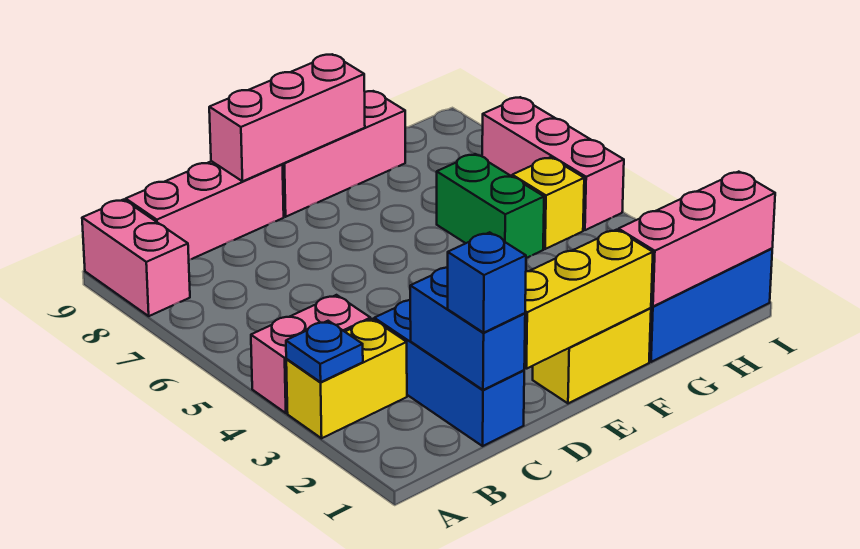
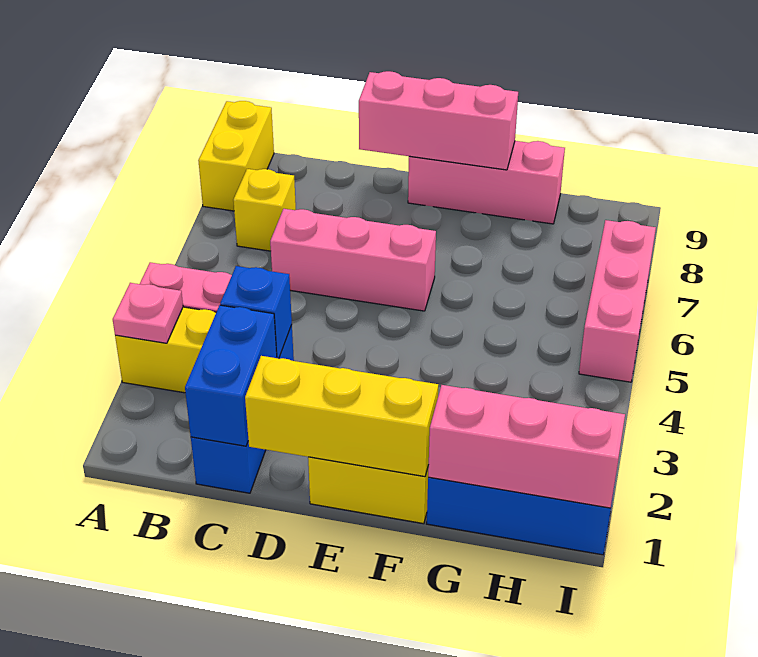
blue plate A3 level 2 -> pink plate A3 level 2
pink brick A8:A9 level 1 -> yellow brick A8:A9 level 1
pink brick B9:D9 level 1 -> pink brick C6:E6 level 1
blue brick C1 level 3 -> blue brick C3 level 2
green brick G5:G6 level 1 -> none
yellow brick H5 level 1 -> yellow brick B7 level 1

